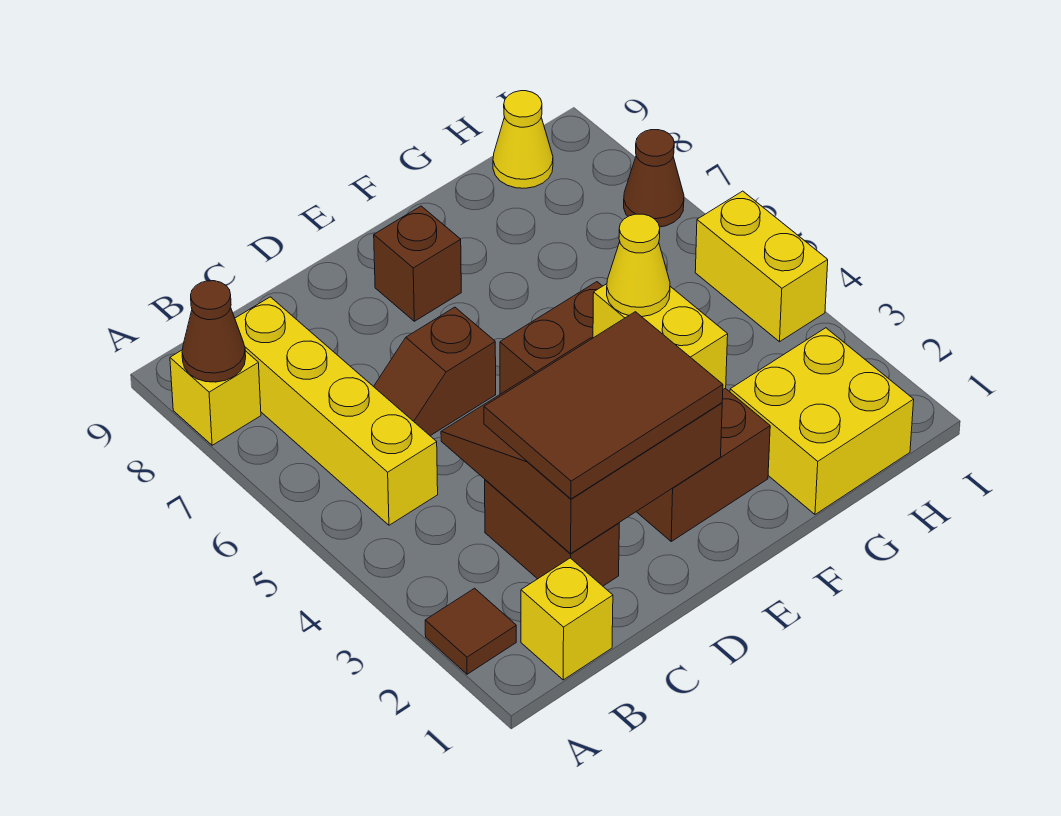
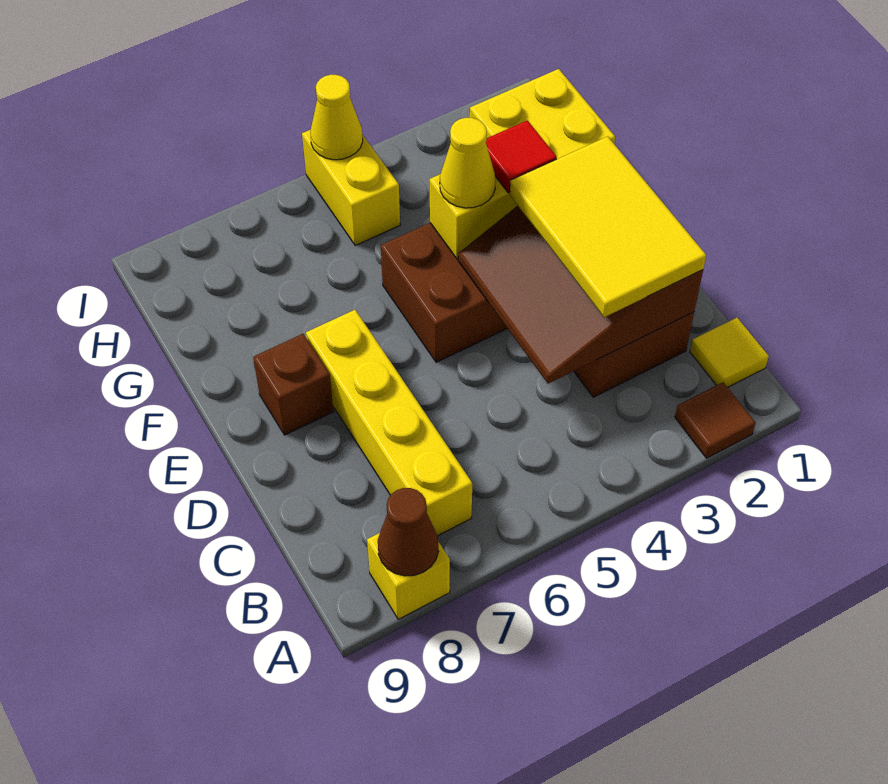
yellow brick B1 level 1 -> yellow tile B1 level 1
yellow brick B5:B8 level 1 -> yellow brick B7:E7 level 1
brown tile C2:E3 level 3 -> yellow tile C2:E3 level 3
brown slope C6:D6 level 1 top D -> none
none -> red tile F3 level 3
yellow cone H9 level 1 -> yellow cone I5 level 2
yellow brick I4:I5 level 1 -> yellow brick H5:I5 level 1
brown cone I7 level 1 -> none

